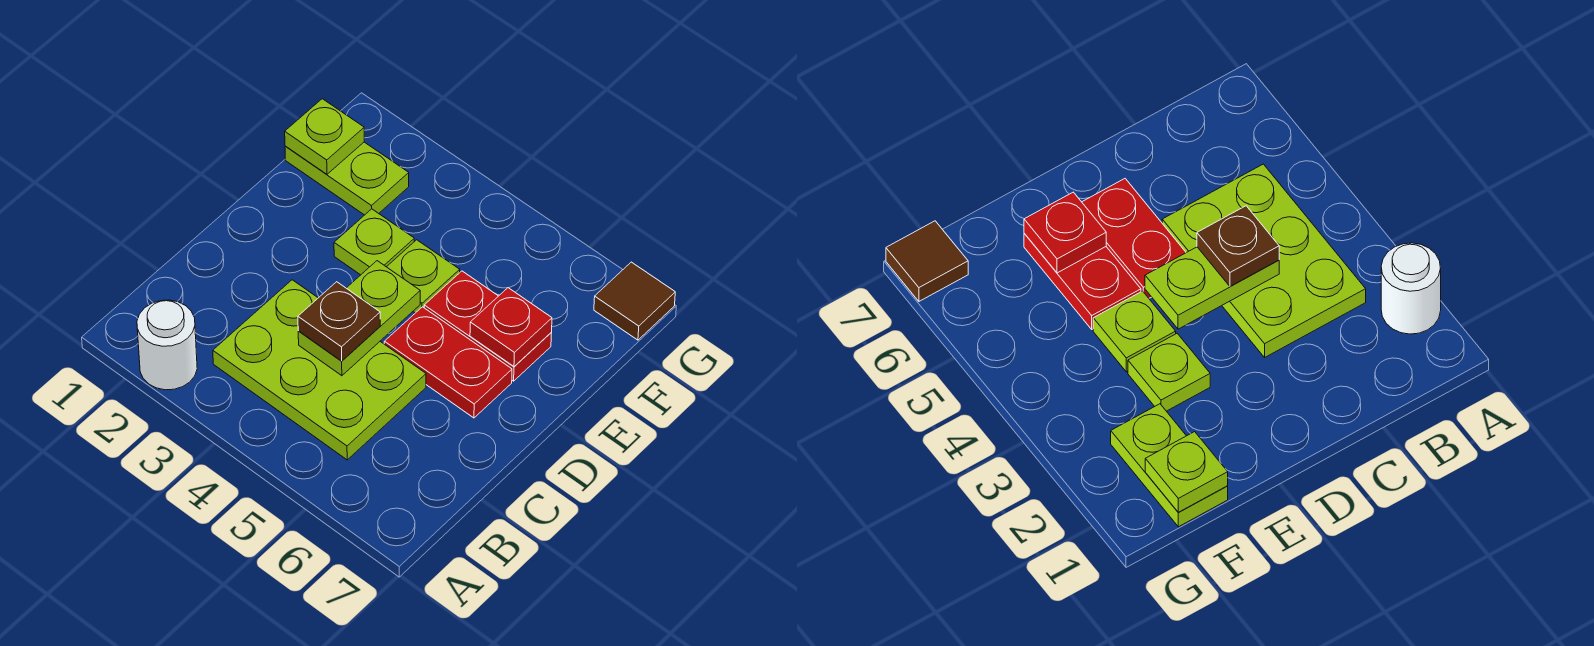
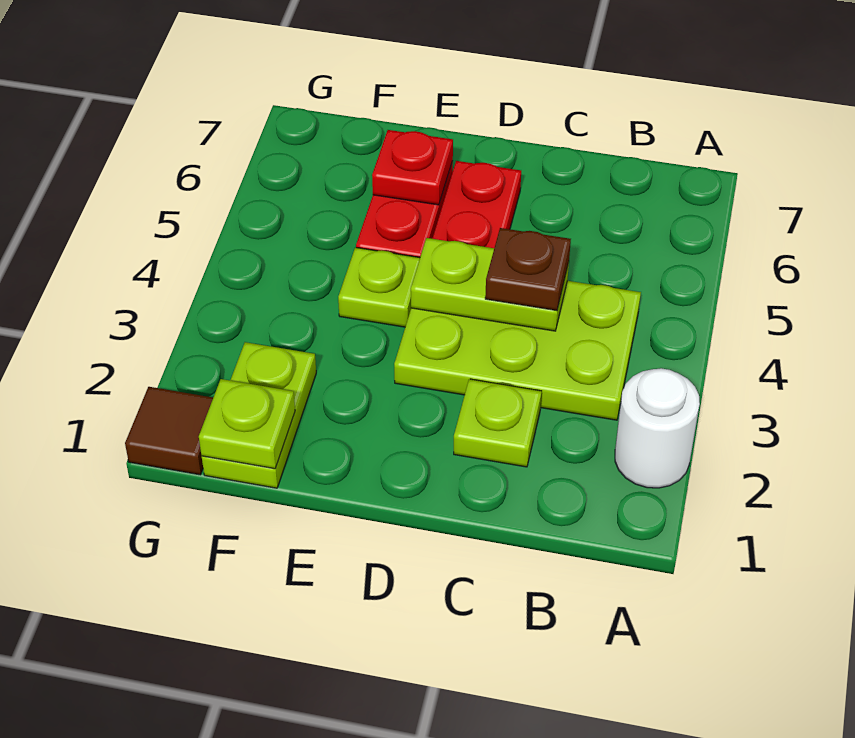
lime plate B3:C5 level 1 -> lime plate B3:D4 level 1
lime plate E3 level 1 -> lime plate C2 level 1
brown tile G7 level 1 -> brown tile G1 level 1

